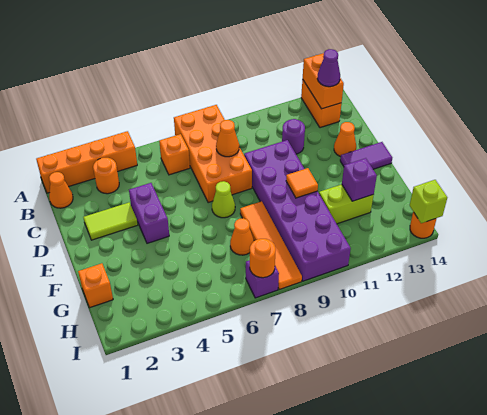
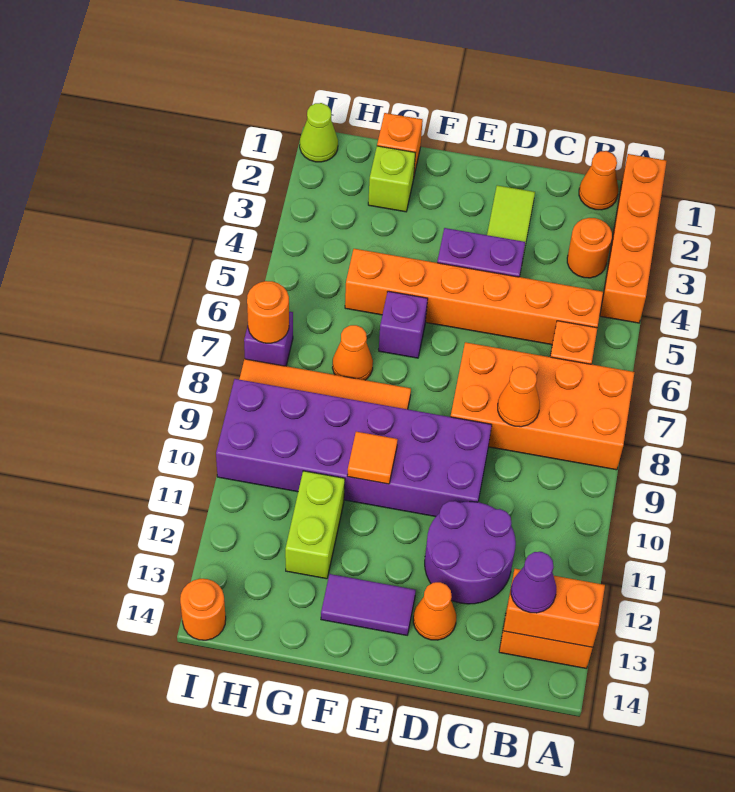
none -> orange brick B5:G5 level 1
purple round brick C11 level 1 -> purple round brick C11:D12 level 1
lime cone E7 level 1 -> lime cone I1 level 1
purple tile E13:E14 level 1 -> purple tile E13:F13 level 1
purple brick G12 level 2 -> purple brick F6 level 1
lime brick I14 level 2 -> lime brick G2 level 1

